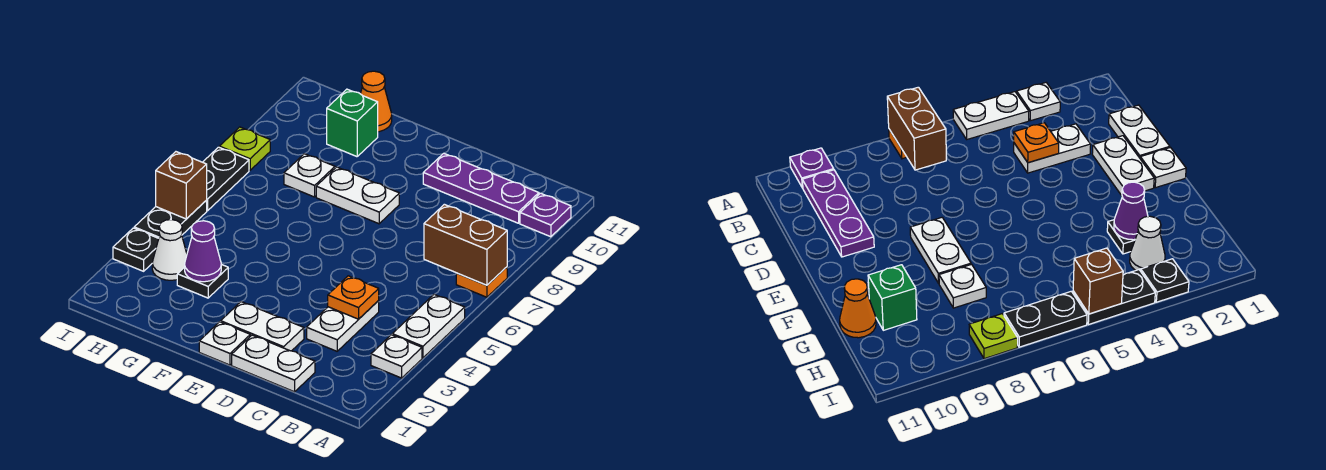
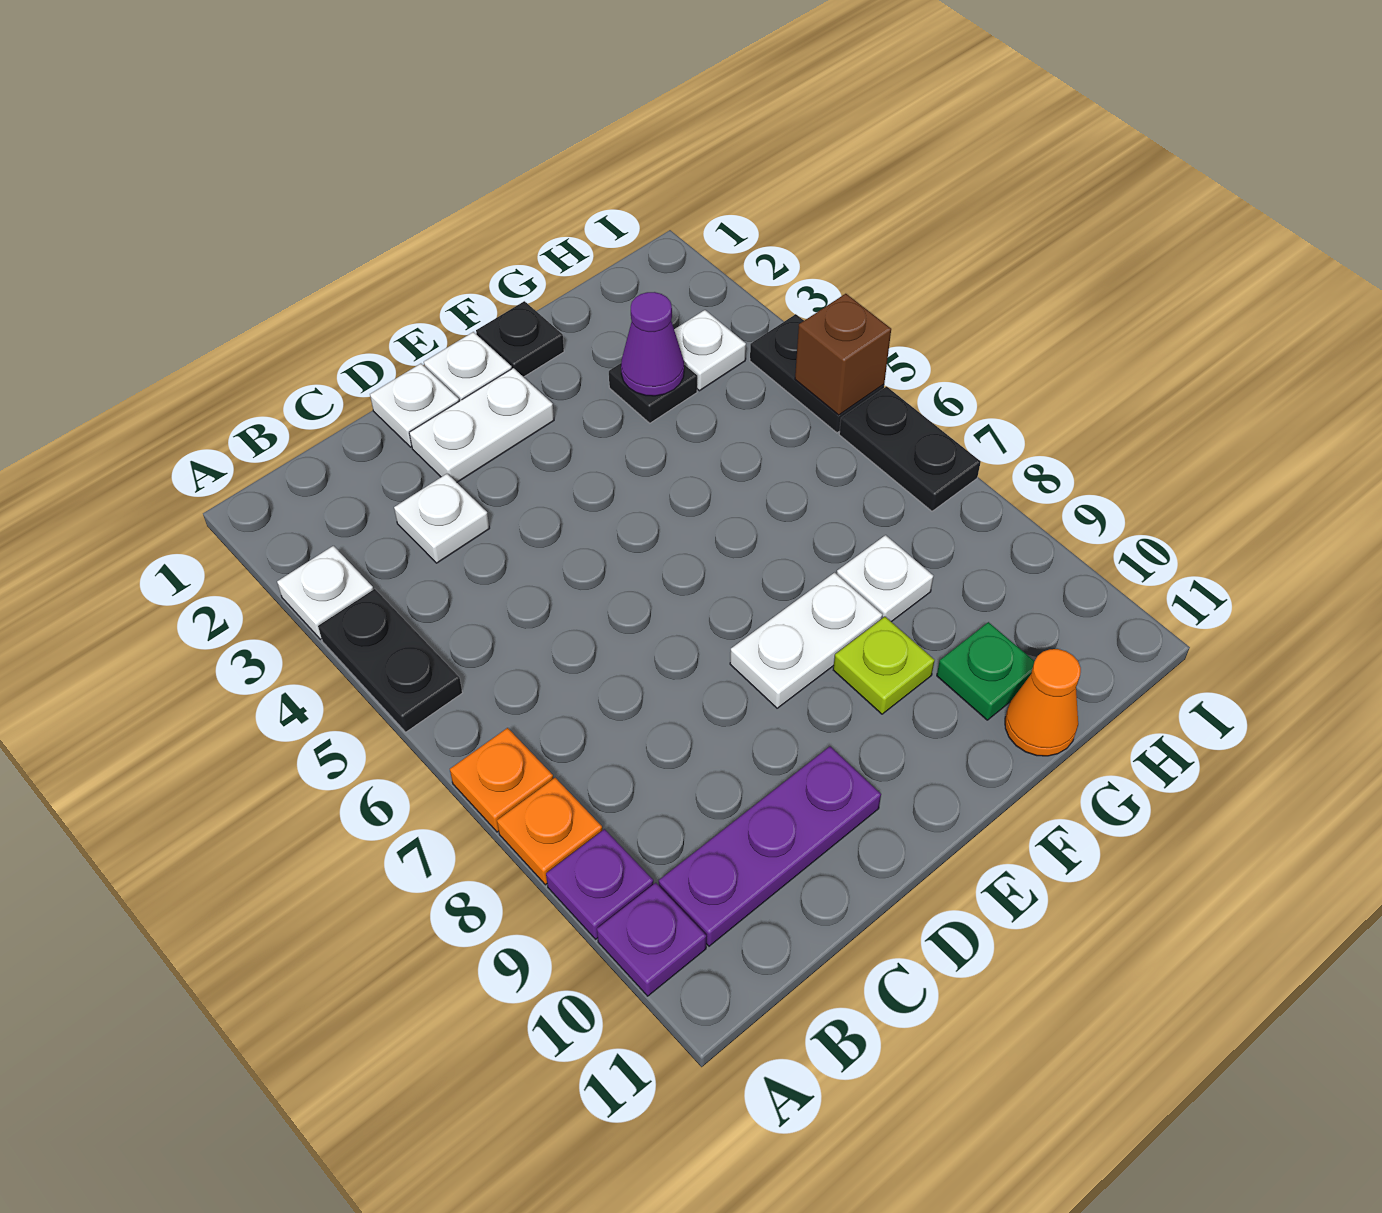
white plate A4:A5 level 1 -> black plate A4:A5 level 1
brown brick A7:B7 level 2 -> none
none -> purple plate A9 level 1
white plate C1:D1 level 1 -> white plate D1 level 1
white plate C3:C4 level 1 -> white plate C3 level 1
orange plate C4 level 2 -> orange plate A8 level 1
green brick G10 level 1 -> green plate G10 level 1
white cone H3 level 1 -> white plate H3 level 1
black plate I3 level 1 -> black plate F1 level 1
lime plate I8 level 1 -> lime plate F9 level 1

